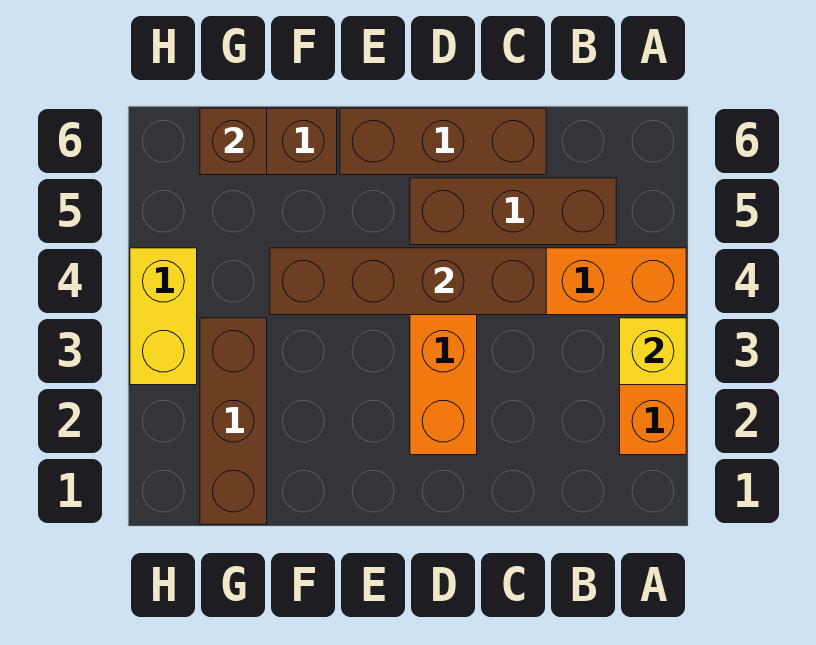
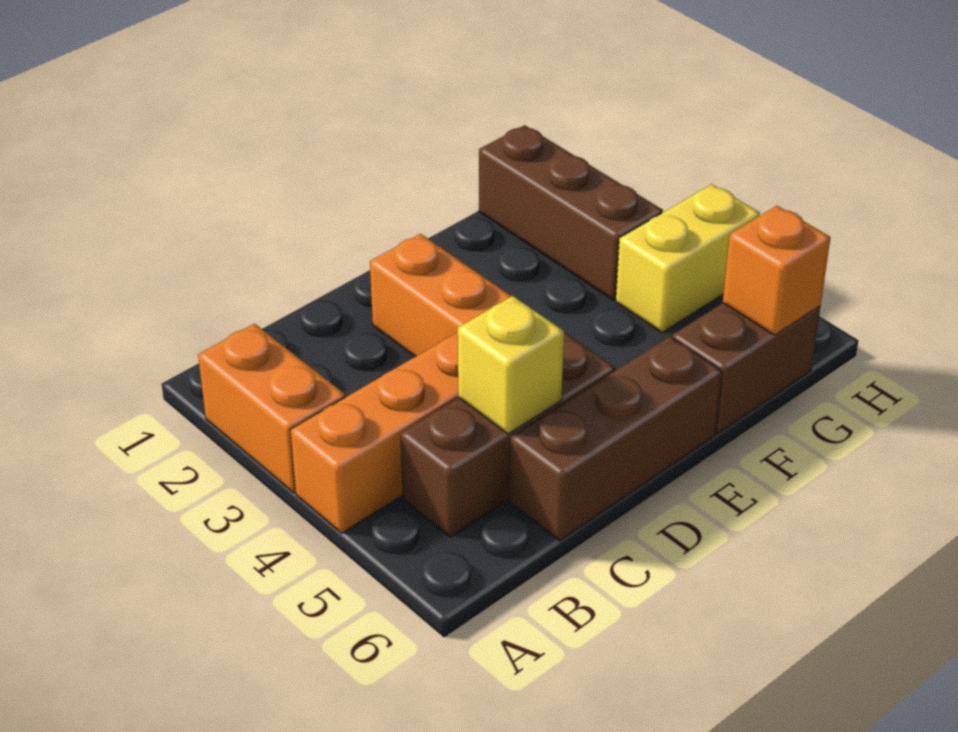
yellow brick A3 level 2 -> yellow brick C5 level 2
brown brick C4:F4 level 2 -> none
brown brick G6 level 2 -> orange brick G6 level 2
yellow brick H3:H4 level 1 -> yellow brick G4:H4 level 1

